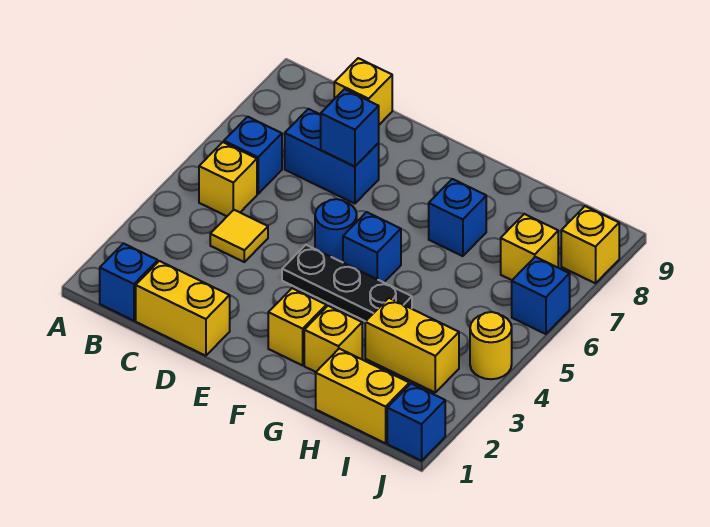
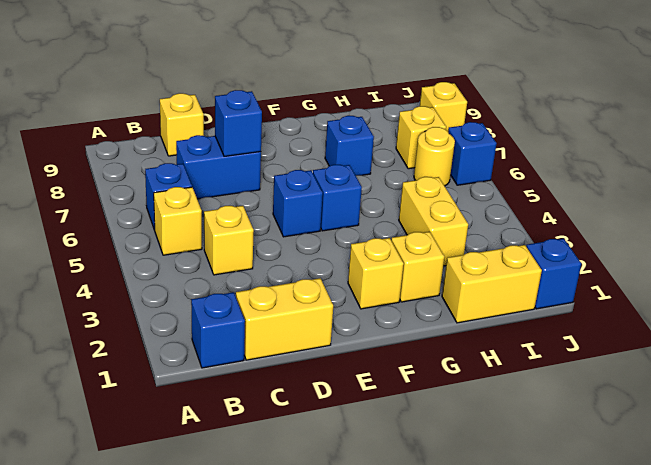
yellow tile C4 level 1 -> yellow brick C4 level 1
black plate E4:G4 level 1 -> none
blue round brick E5 level 1 -> blue brick E5 level 1
yellow brick H3:I3 level 1 -> yellow brick H3:H4 level 1
yellow round brick J4 level 1 -> yellow round brick I6 level 1

